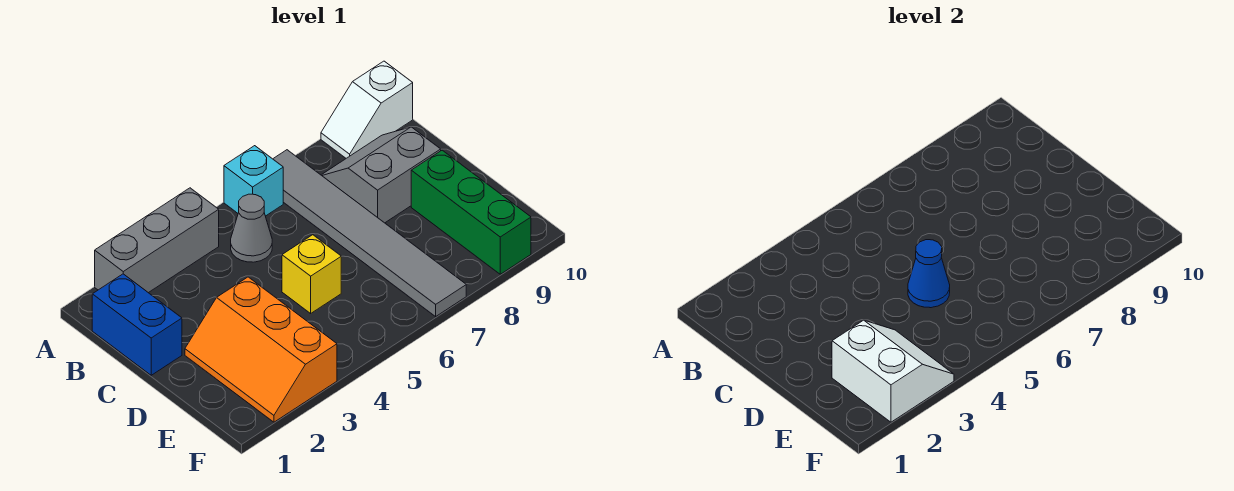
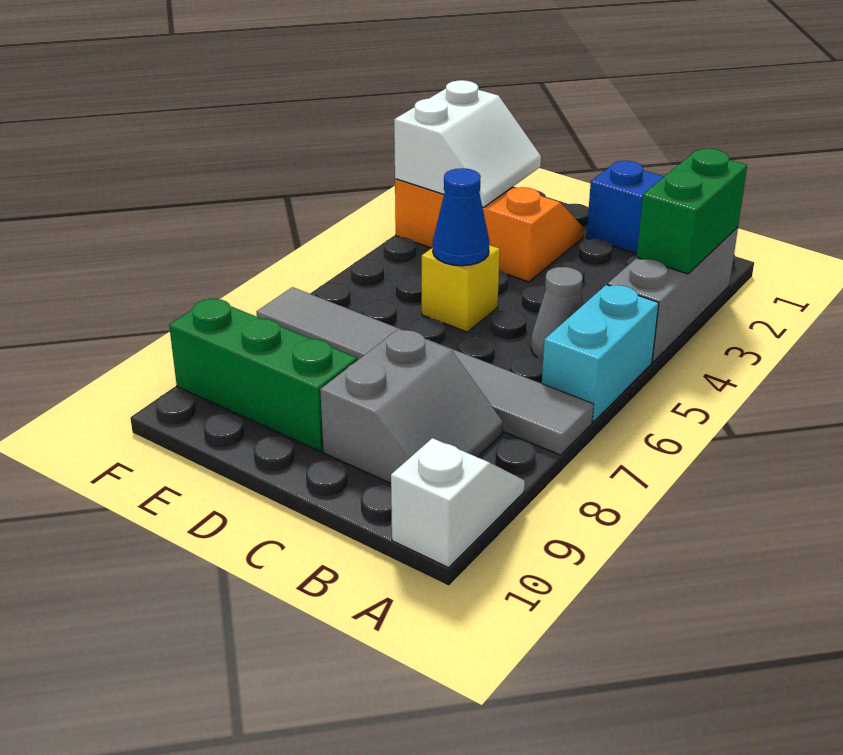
none -> green brick A2:A3 level 2
cyan brick A6 level 1 -> cyan brick A5:A6 level 1
white slope E2:F3 level 2 top 2 -> white slope E2:F3 level 2 top F

